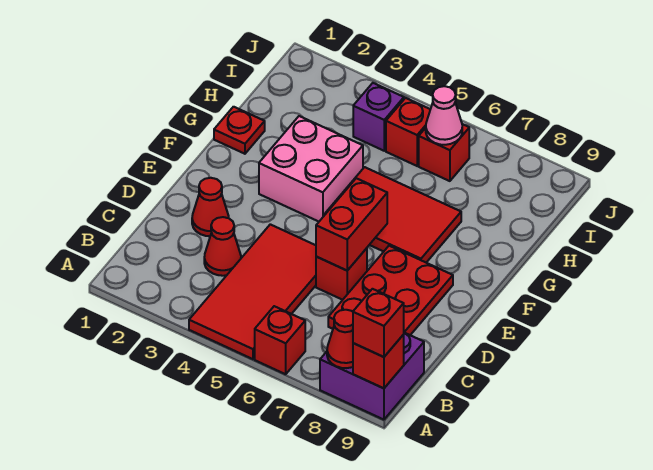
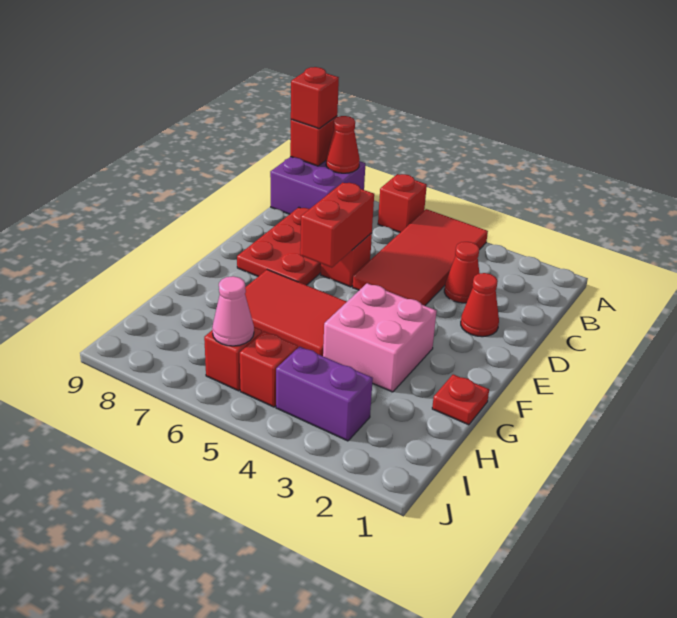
purple brick I4 level 1 -> purple brick I3:I4 level 1

